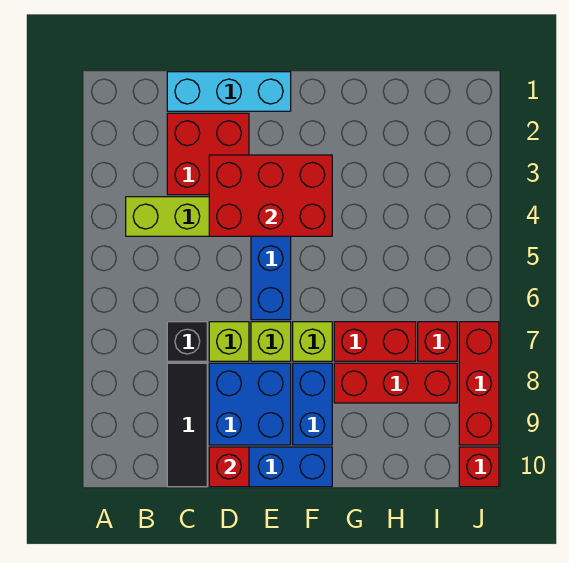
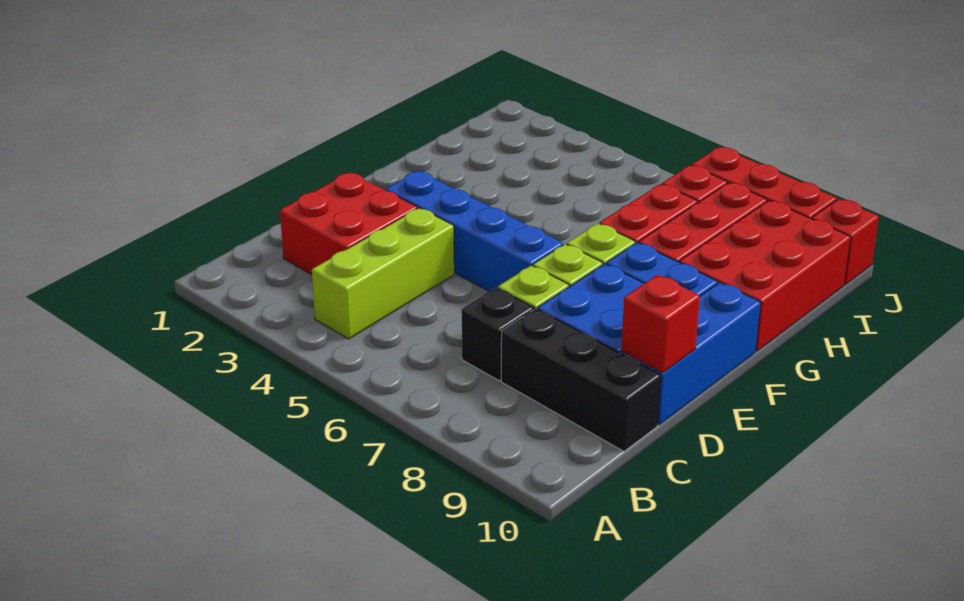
cyan brick C1:E1 level 1 -> none
black tile C8:C10 level 1 -> black brick C8:C10 level 1
red brick D3:F4 level 2 -> red brick G9:I10 level 1

